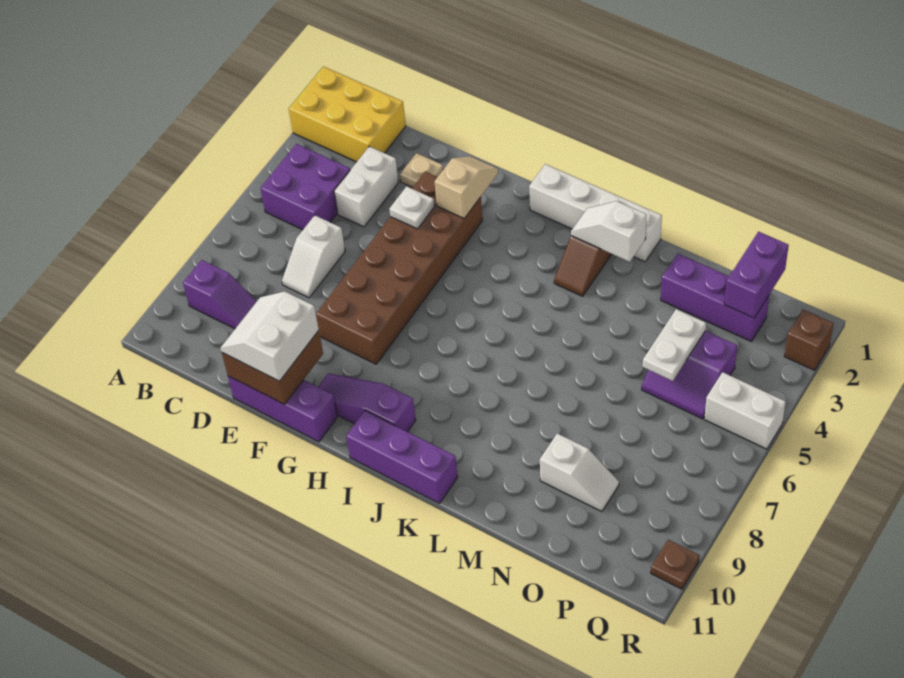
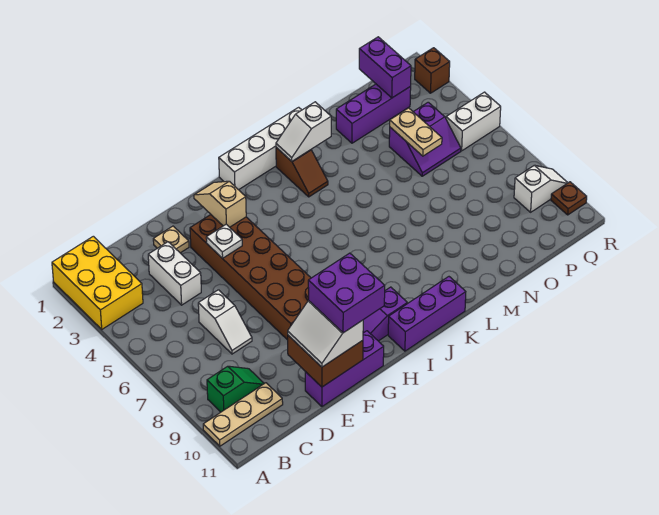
yellow brick A1:C2 level 1 -> yellow brick A1:B3 level 1
none -> tan plate A10:C10 level 1
purple brick B4:C5 level 1 -> purple brick F10:G11 level 4
purple slope B9:C9 level 1 top B -> green slope B9:C9 level 1 top B
white slope N9:O9 level 1 top N -> white slope Q9:R9 level 1 top Q
white plate O4:O5 level 2 -> tan plate O4:O5 level 2

